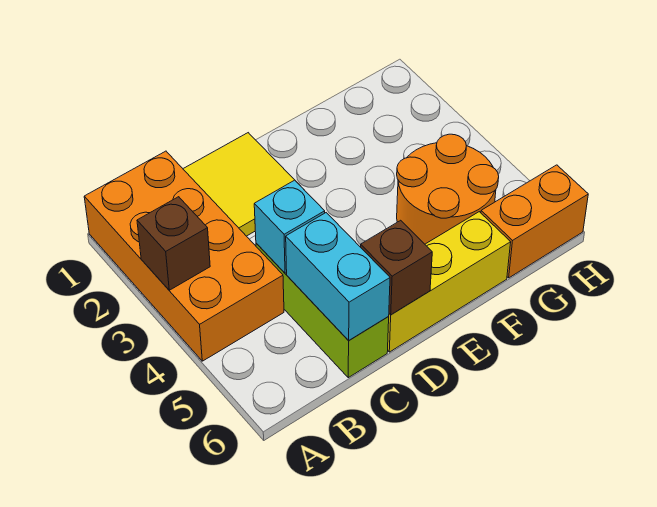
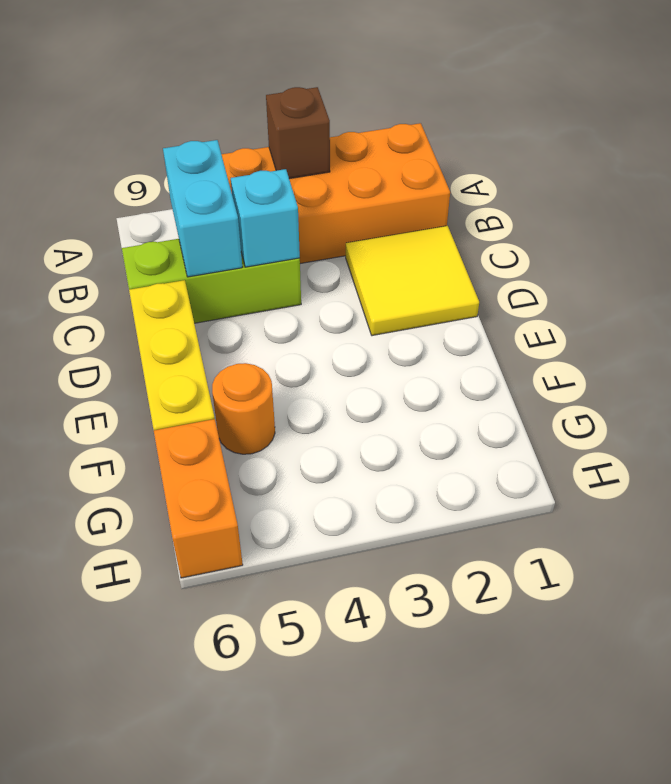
cyan brick C5:C6 level 2 -> cyan brick B5:C5 level 2
brown brick D6 level 2 -> none
orange round brick F4:G5 level 1 -> orange round brick F5 level 1

